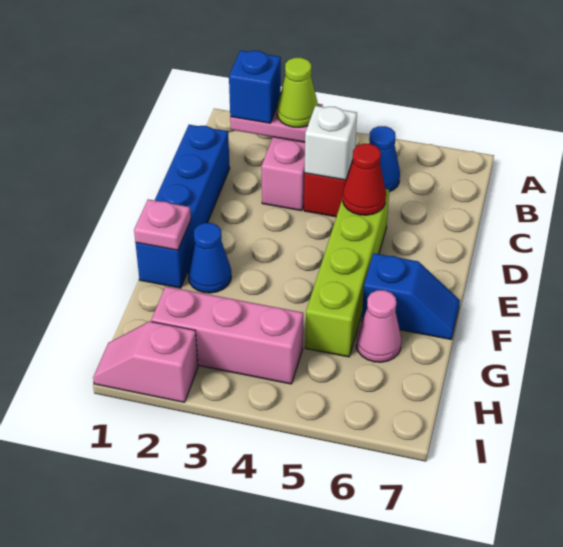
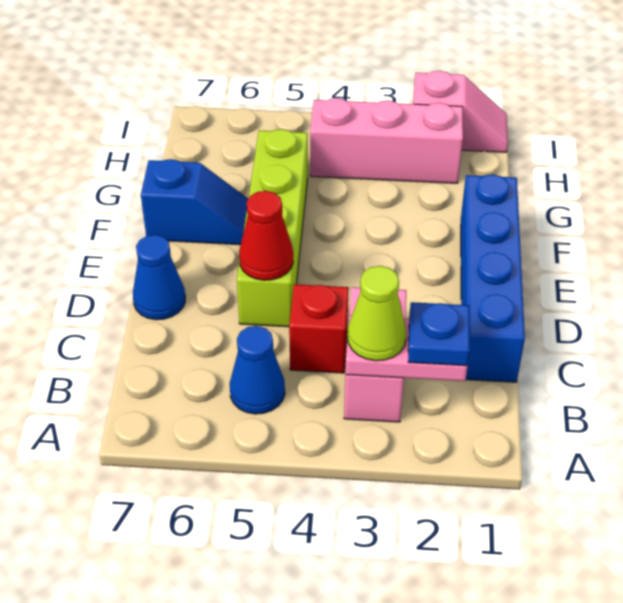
blue brick B2 level 3 -> blue plate B2 level 3
white brick C4 level 2 -> none
pink plate F1 level 2 -> none
blue cone F2 level 1 -> blue cone D7 level 1
blue slope F6:F7 level 1 top 6 -> blue slope F6:F7 level 1 top 7
pink cone G6 level 1 -> none

